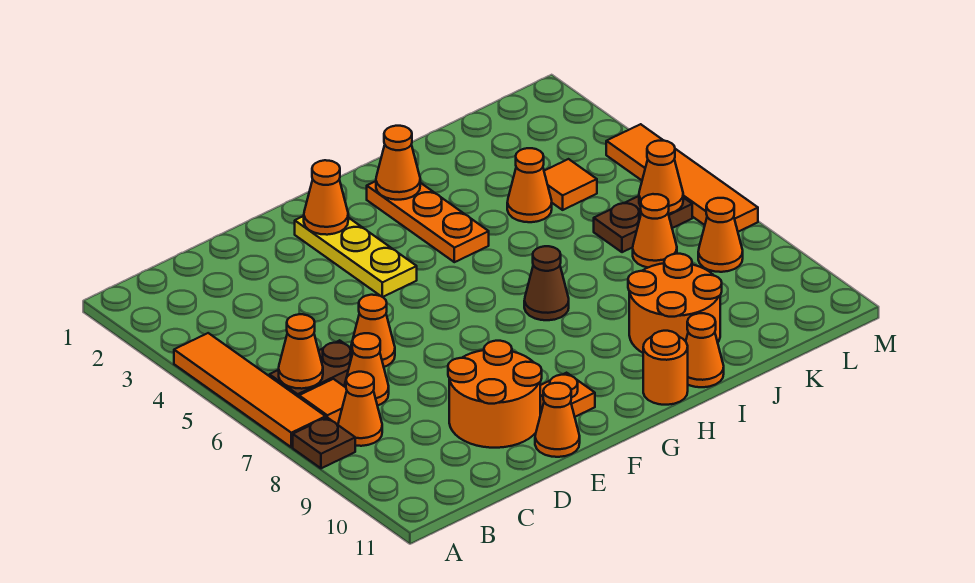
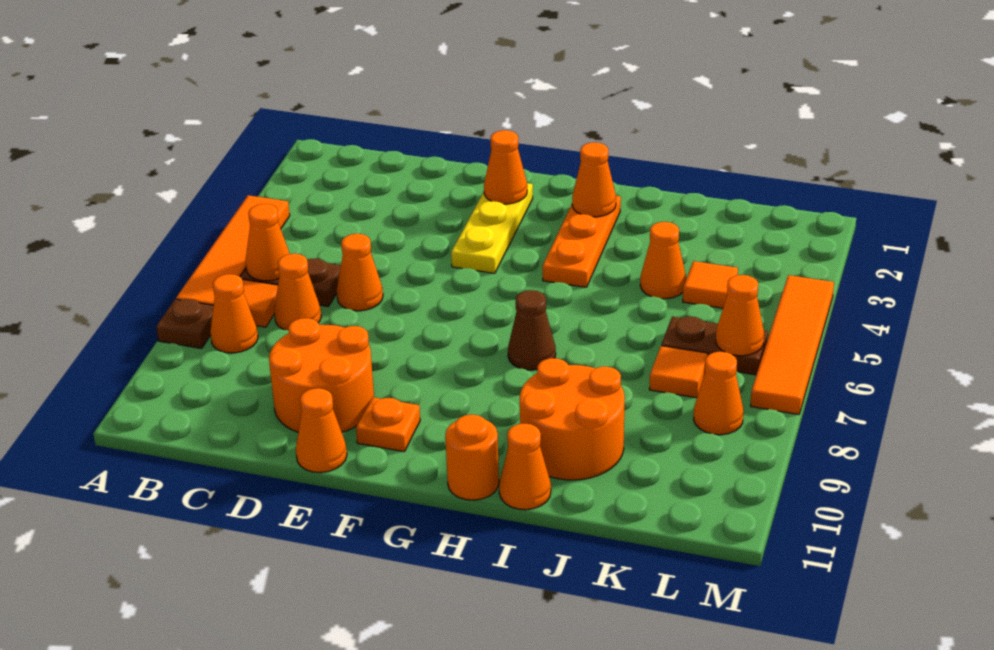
orange cone K7 level 1 -> orange tile K7 level 1

